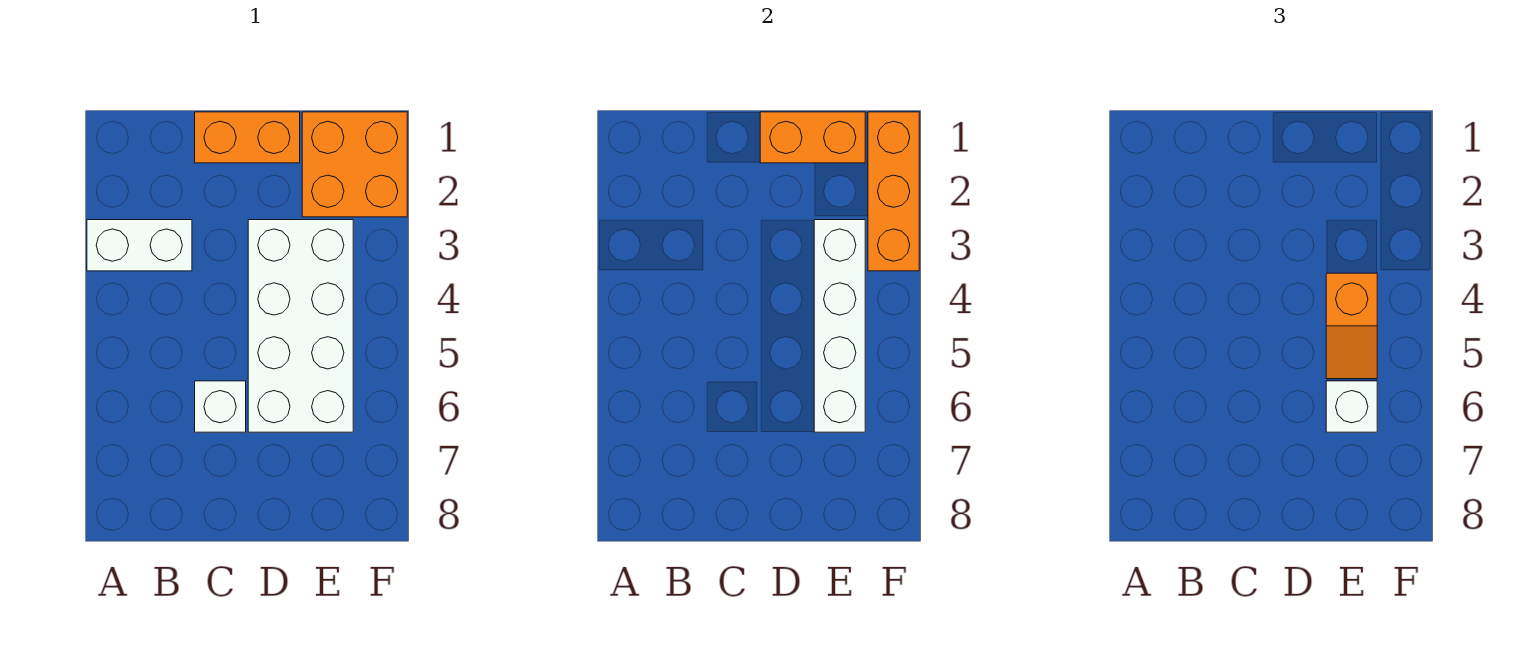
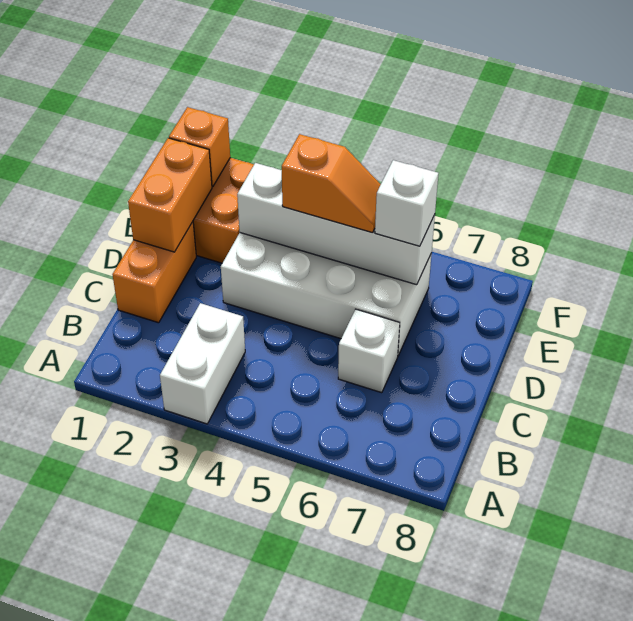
orange brick F1:F3 level 2 -> orange brick F1 level 2

